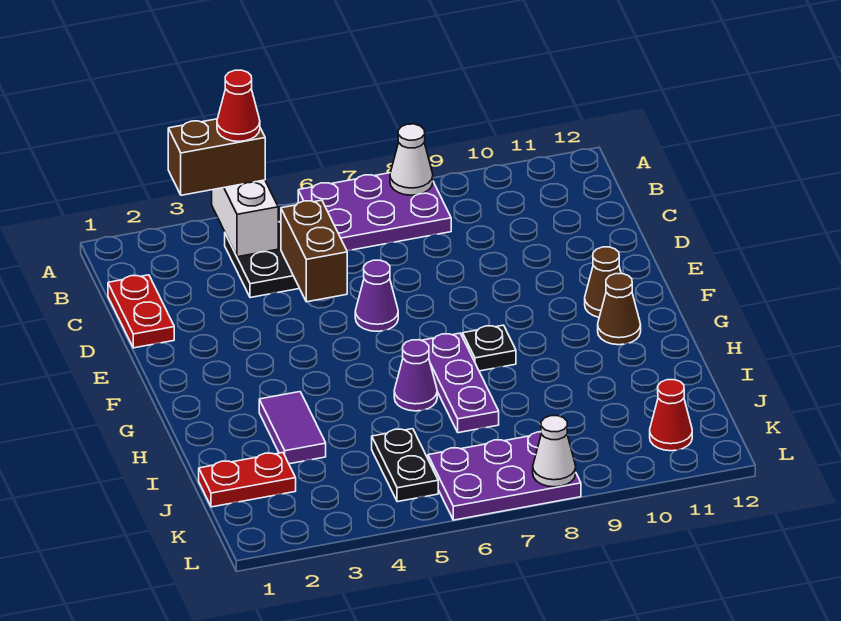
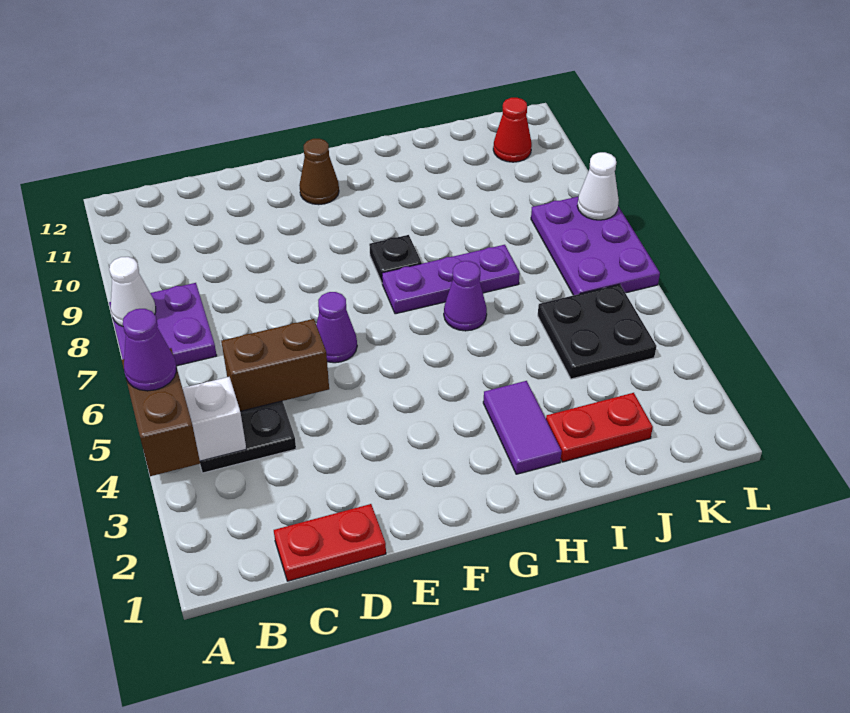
red cone A4 level 4 -> purple cone A4 level 4
purple plate A6:B8 level 1 -> purple plate A7:B8 level 1
brown cone G11 level 1 -> none
purple tile H3:I3 level 1 -> purple tile H2:H3 level 1
red plate J1:J2 level 1 -> red plate I2:J2 level 1
black plate J5:K5 level 1 -> black plate J4:K5 level 1

